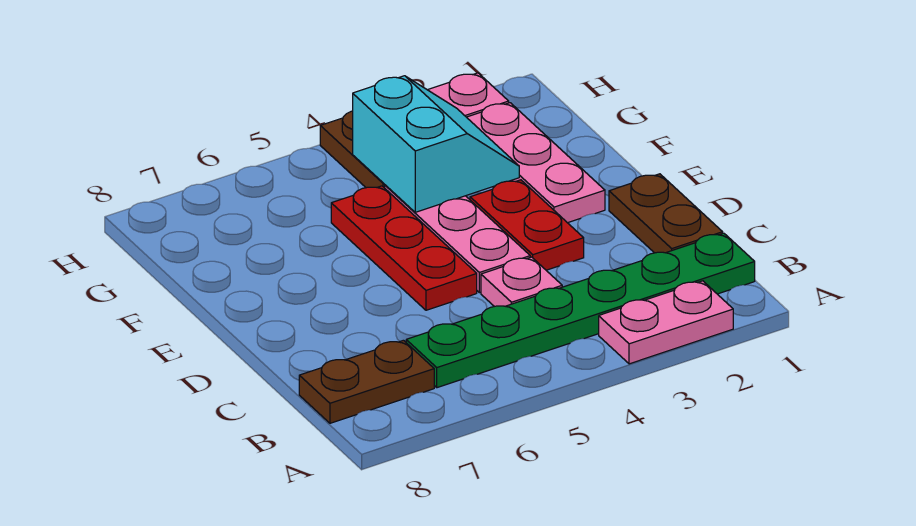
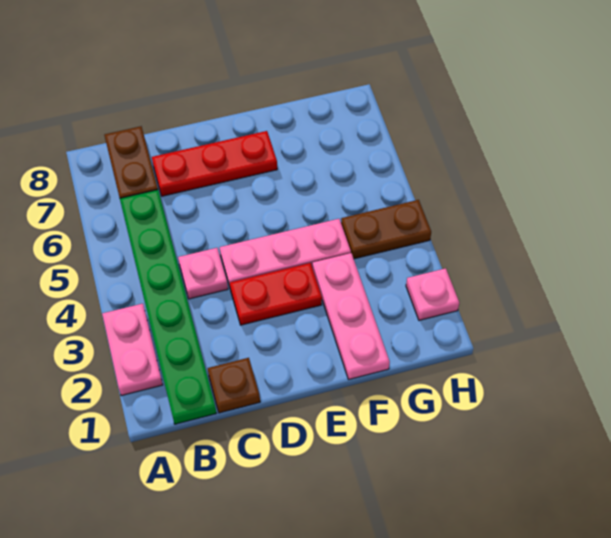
brown plate C1:D1 level 1 -> brown plate C1 level 1
red plate D5:F5 level 1 -> red plate C7:E7 level 1
pink plate E2:G2 level 1 -> pink plate F1:F3 level 1
cyan slope F3:G4 level 2 top 4 -> none

